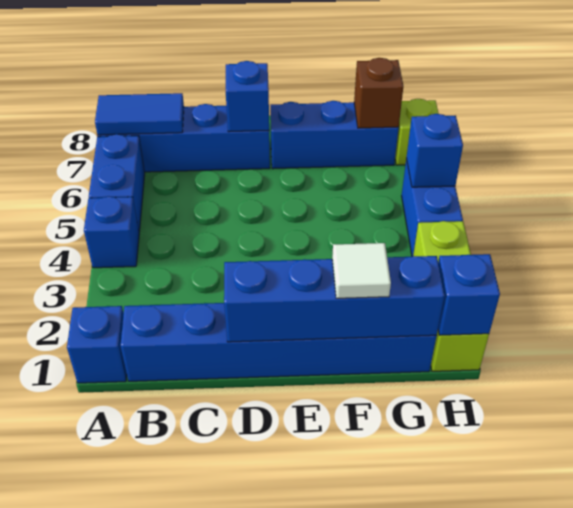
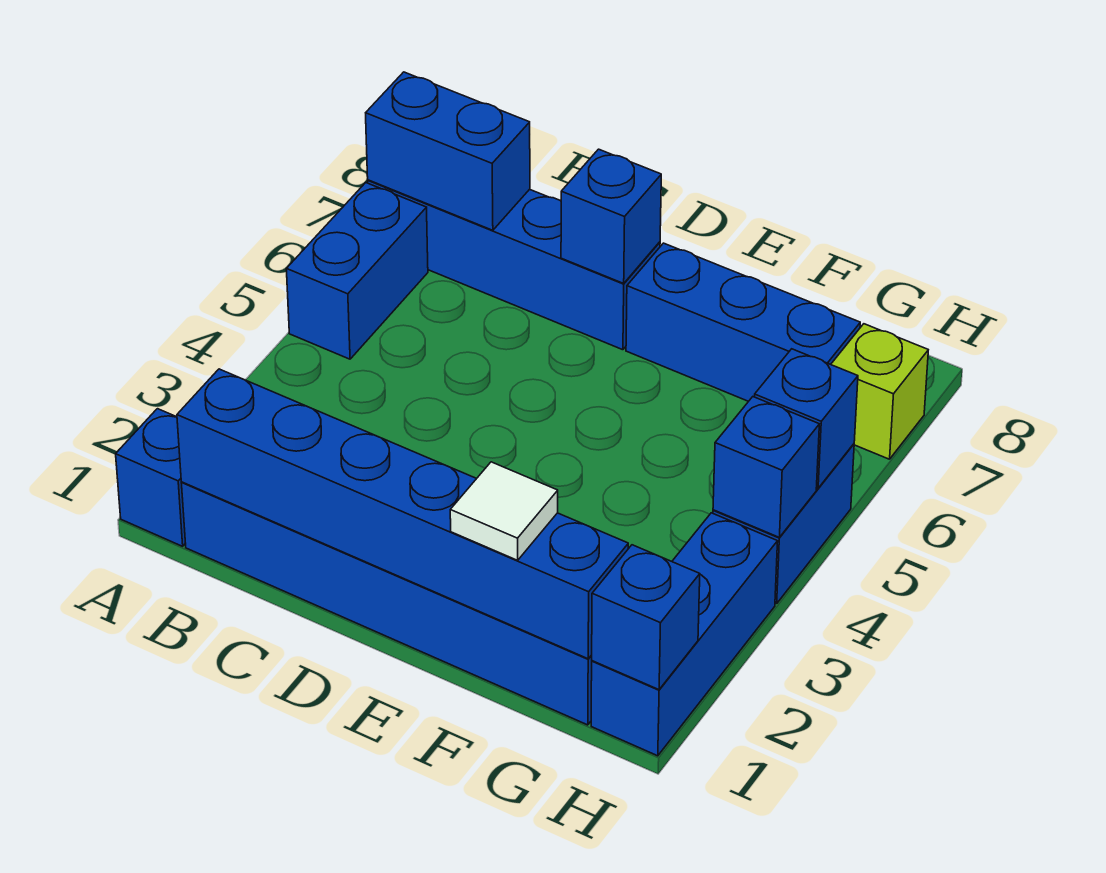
blue brick A4 level 1 -> blue brick H4 level 2
blue tile A7:B7 level 2 -> blue brick A7:B7 level 2
blue brick D1:G1 level 2 -> blue brick B1:G1 level 2
brown brick G7 level 2 -> none
lime brick H1:H3 level 1 -> blue brick H1:H3 level 1

